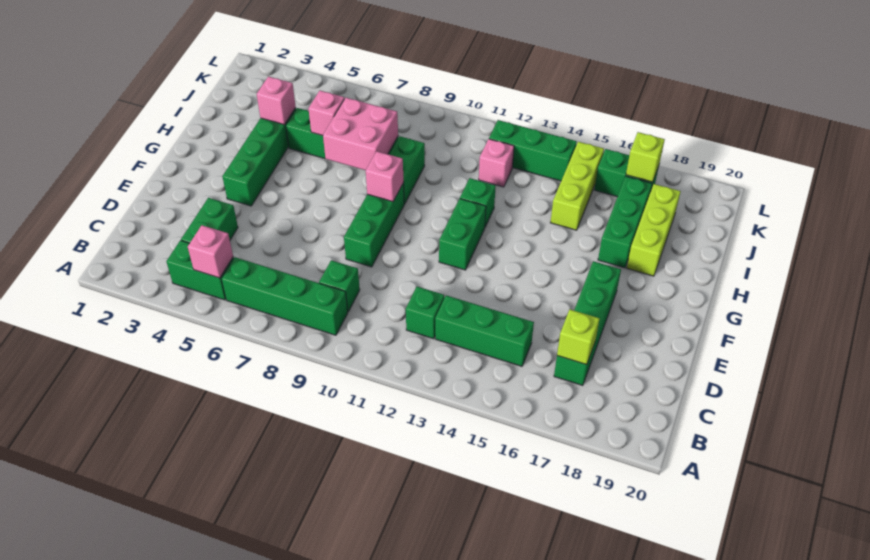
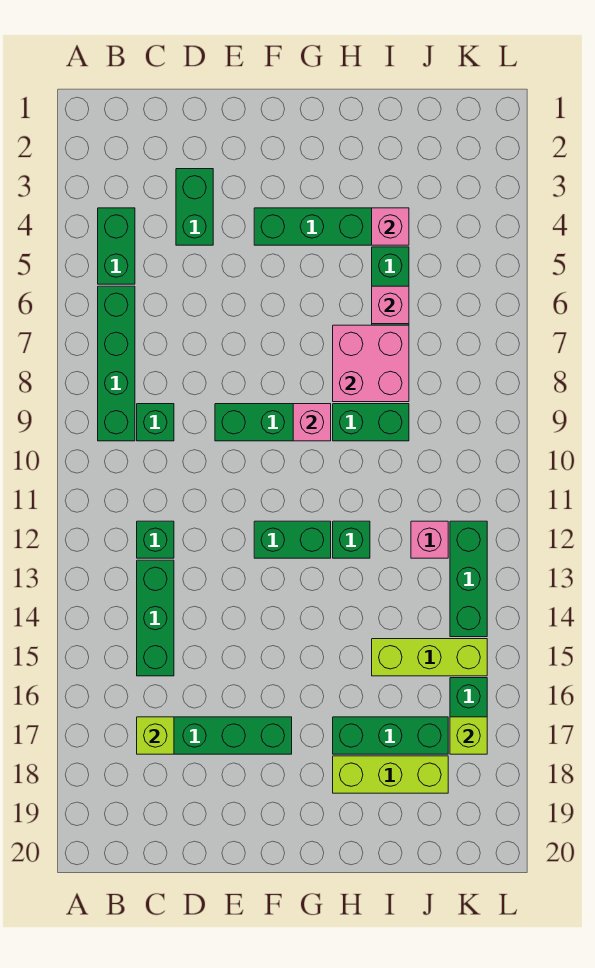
pink brick B5 level 2 -> none
green brick C4:D4 level 1 -> green brick D3:D4 level 1

